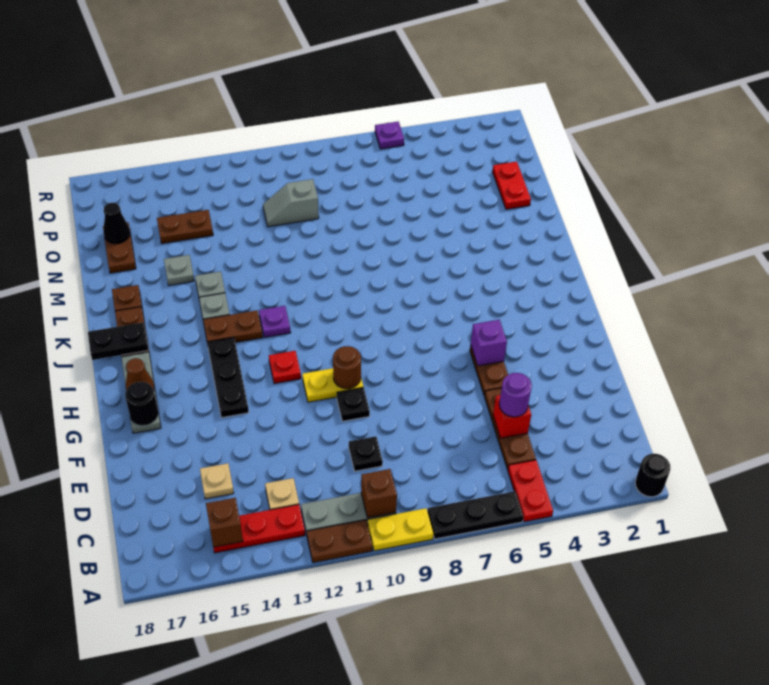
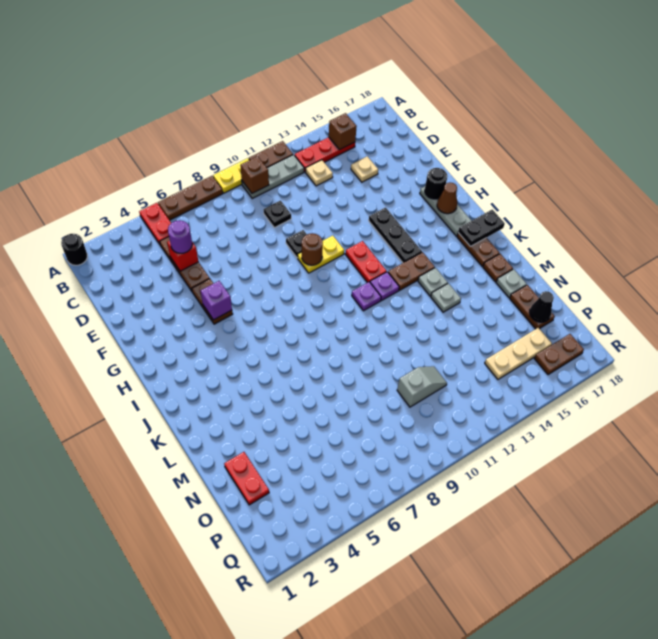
black plate A6:A8 level 1 -> brown plate A6:A8 level 1
red plate H12 level 1 -> red plate H12:I12 level 1
grey plate M15 level 1 -> grey plate M17 level 1
brown plate O14:O15 level 1 -> brown plate Q16:Q17 level 1
none -> tan plate P14:P16 level 1
purple plate R6 level 1 -> purple plate J11 level 1

